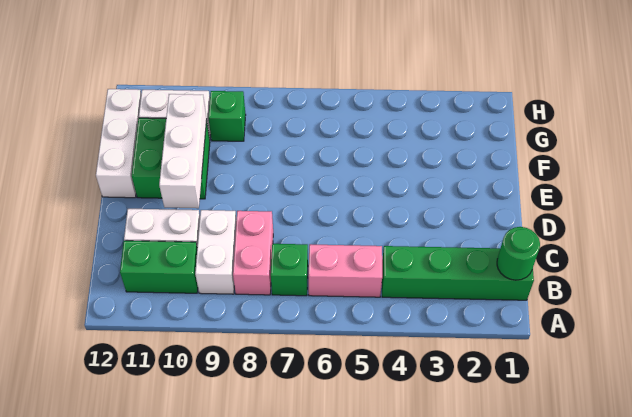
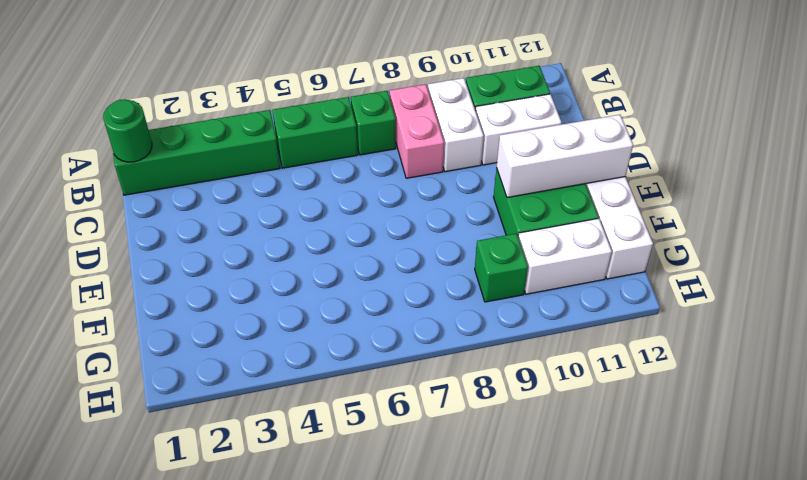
pink brick B5:B6 level 1 -> green brick B5:B6 level 1
white brick D10:F10 level 2 -> white brick E10:E12 level 2

